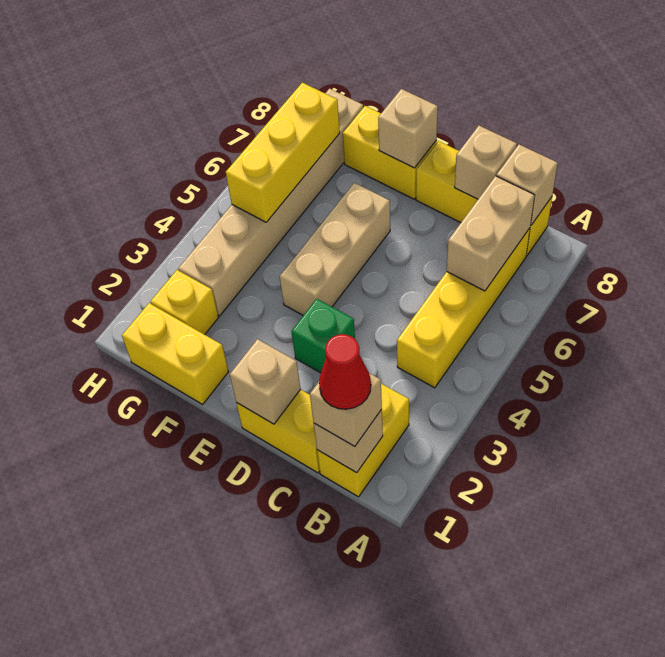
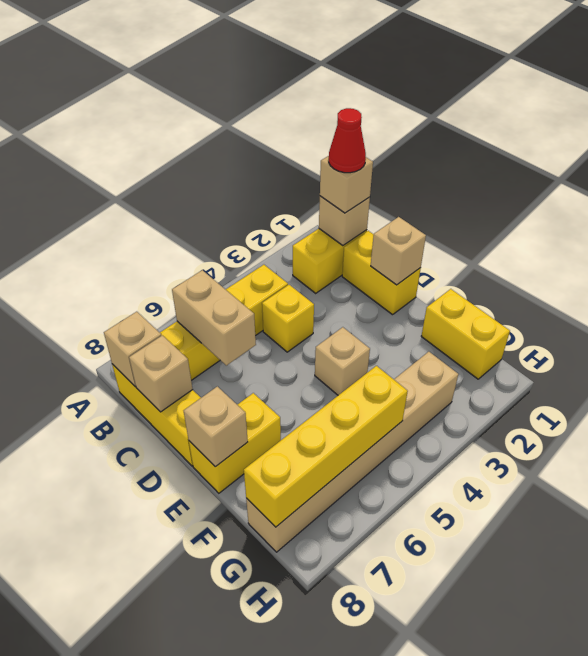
tan brick B6:B7 level 2 -> tan brick B6:C6 level 2
green brick D3 level 1 -> none
tan brick E4:E6 level 1 -> tan brick E4 level 1
yellow brick E8:F8 level 1 -> yellow brick E7:E8 level 1
yellow brick G2 level 1 -> yellow brick C4 level 1
yellow brick G5:G7 level 2 -> yellow brick G5:G8 level 2

